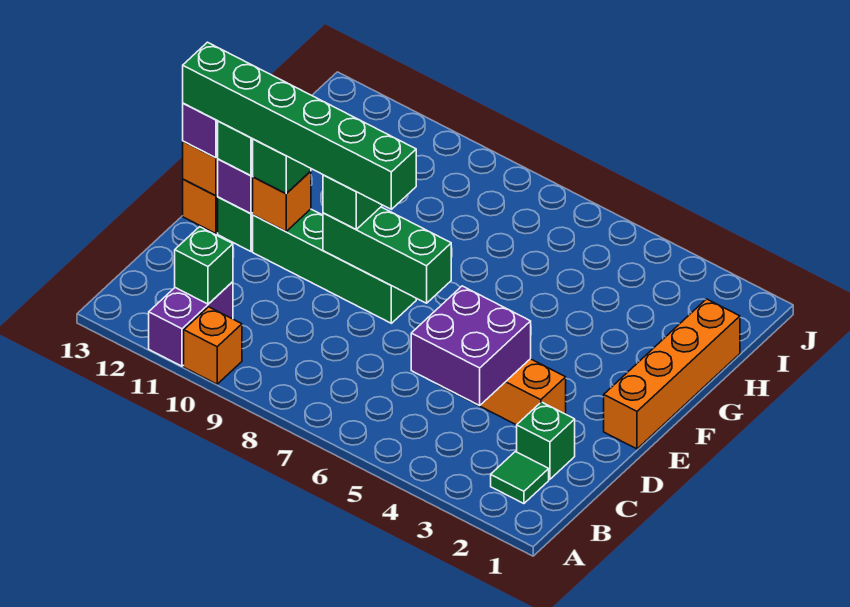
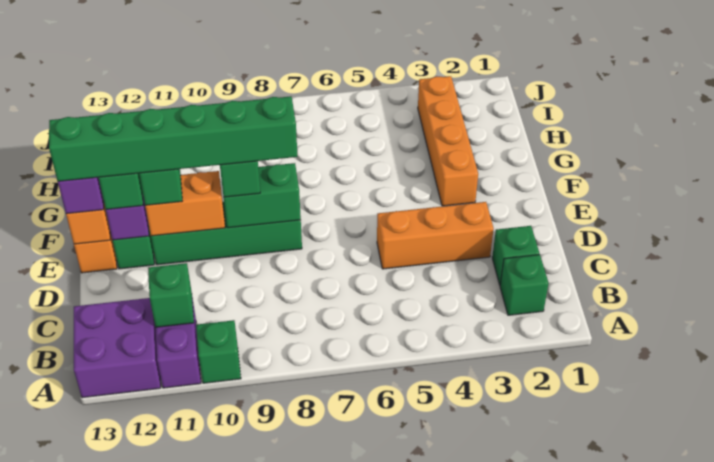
orange brick A10 level 1 -> green brick A10 level 1
green tile B2 level 1 -> green brick B2 level 1
purple brick C4:D5 level 2 -> purple brick A12:B13 level 1
orange brick E1:H1 level 1 -> orange brick F3:I3 level 1
green brick E7:E9 level 2 -> green brick E8:E9 level 2
orange brick E11 level 2 -> orange brick E10:E11 level 2

